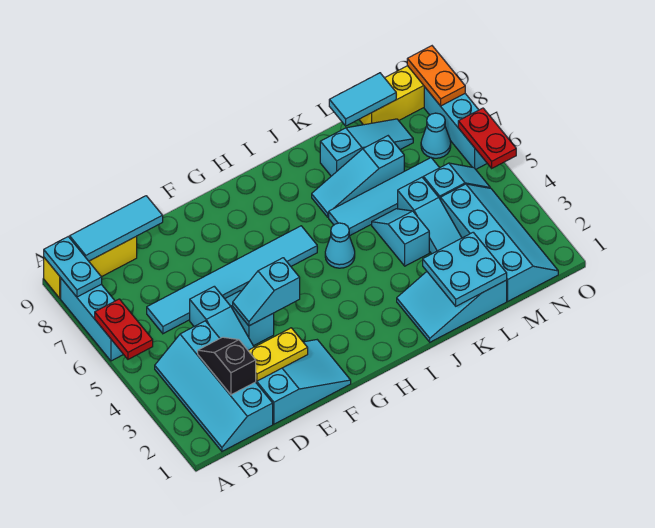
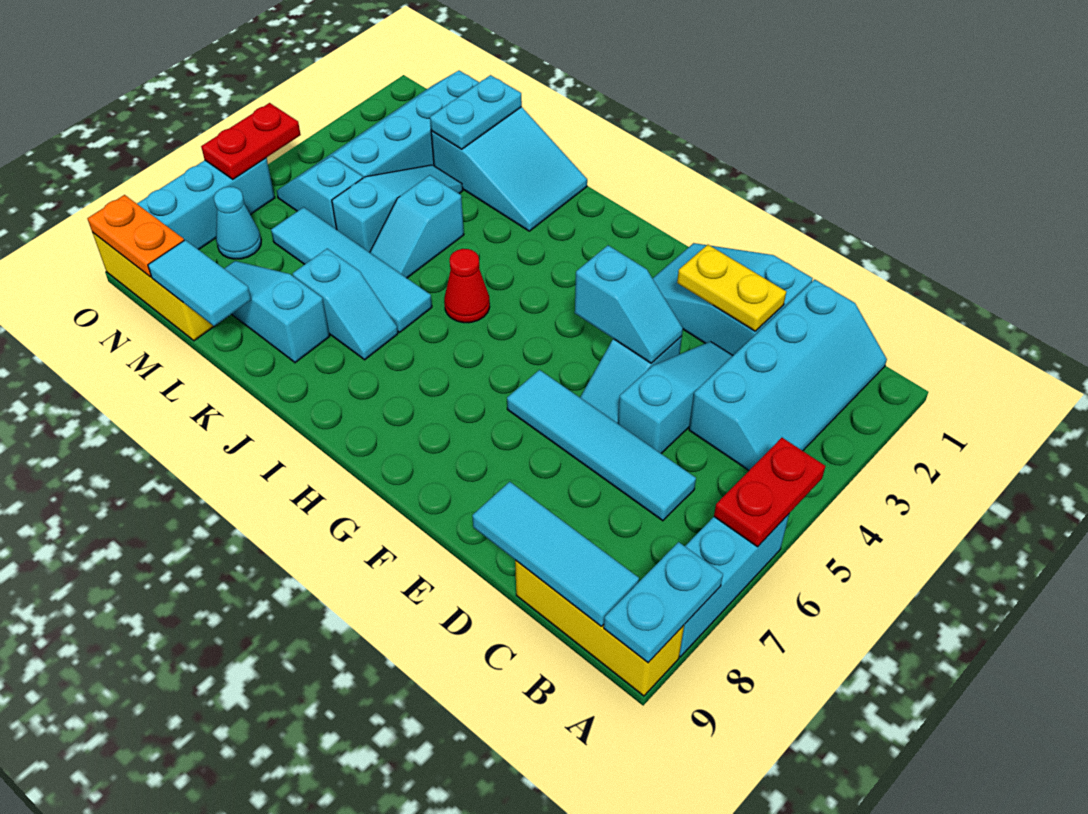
black slope C2:C3 level 2 top 2 -> none
cyan tile C6:H6 level 1 -> cyan tile C6:F6 level 1
cyan cone I5 level 1 -> red cone I5 level 1
cyan slope J7:L7 level 1 top L -> cyan slope J7:K7 level 1 top K
cyan plate K1:L2 level 2 -> cyan plate L1:L2 level 2
orange plate O8:O9 level 2 -> orange plate N9:O9 level 2

